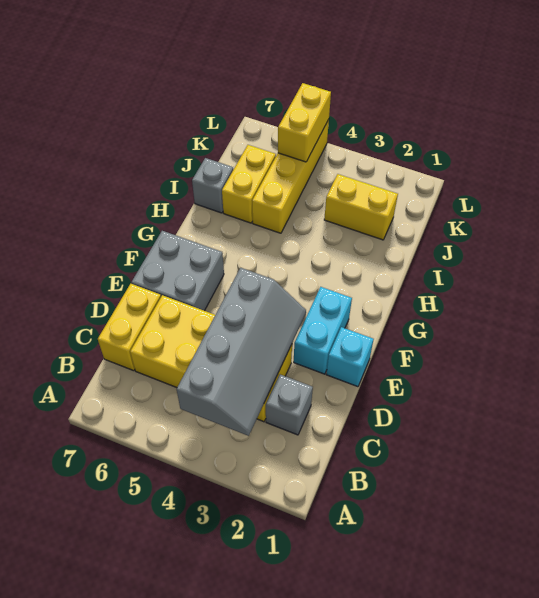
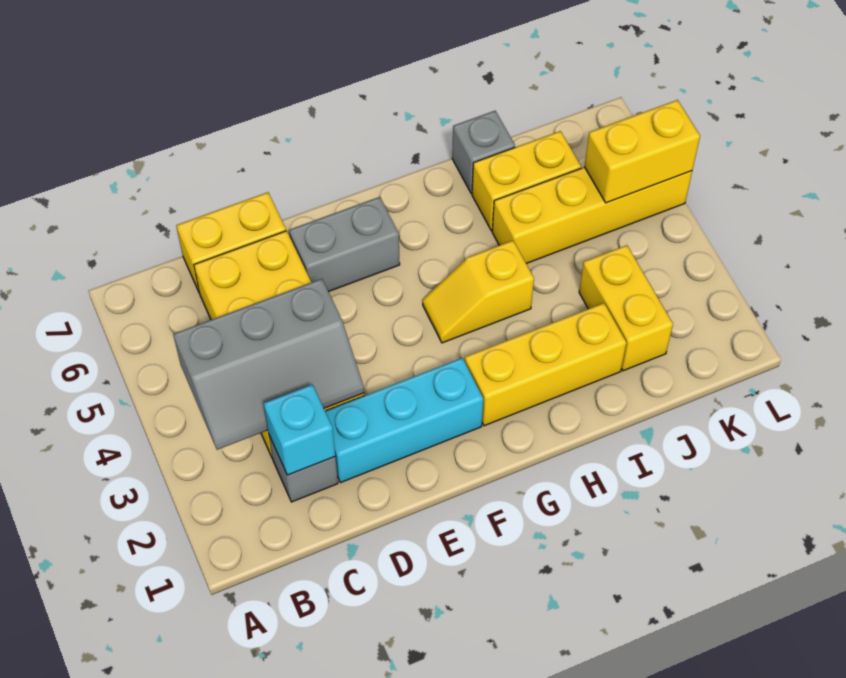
grey slope B3:E4 level 2 top 4 -> grey slope B3:D4 level 2 top 4
cyan brick E1 level 1 -> cyan brick C2 level 2
cyan brick E2:F2 level 1 -> cyan brick D2:F2 level 1
grey brick E6:F7 level 1 -> grey brick E6:F6 level 1
none -> yellow brick G2:I2 level 1
none -> yellow slope G4:H4 level 1 top H

